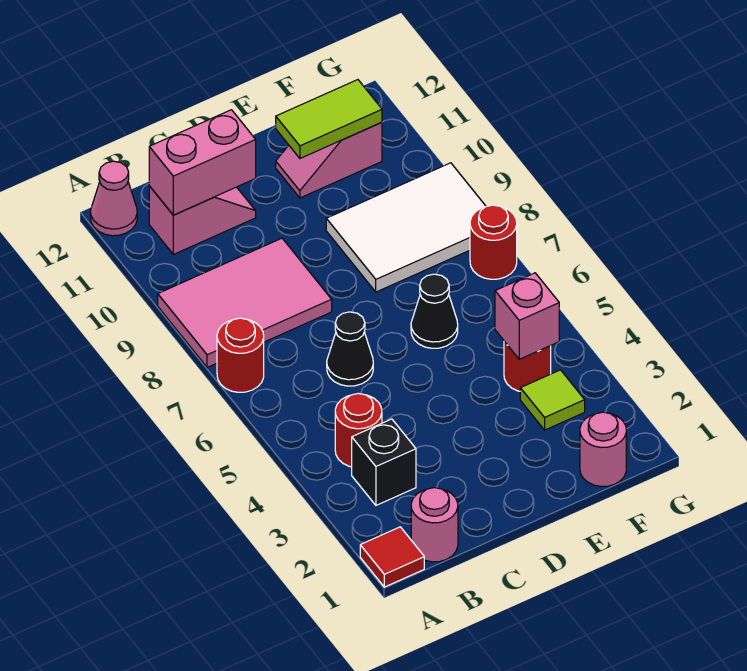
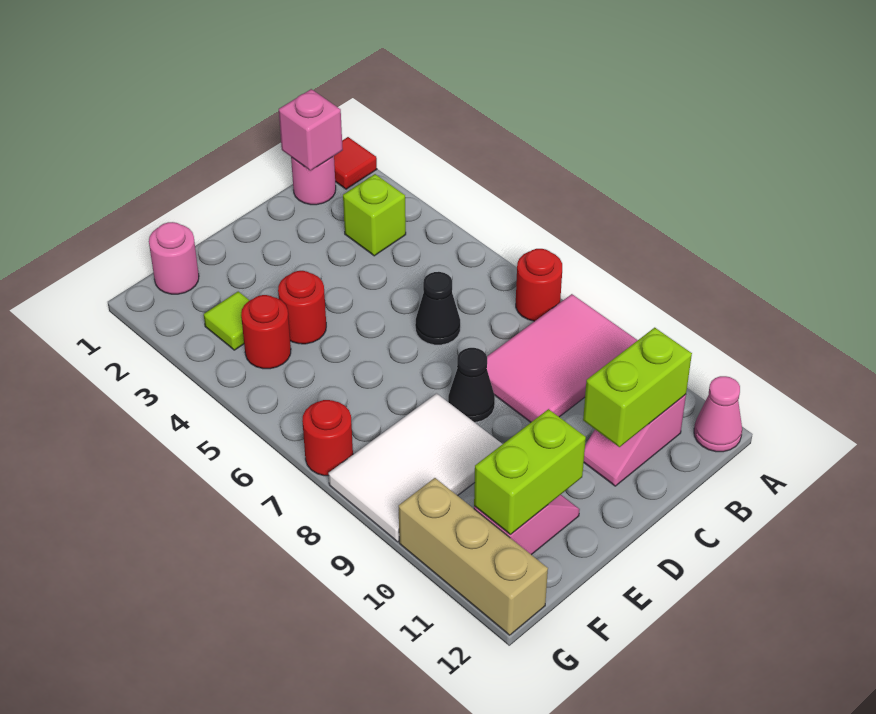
black brick B3 level 1 -> lime brick B3 level 1
red round brick B4 level 1 -> red round brick E4 level 1
pink brick B11:C11 level 2 -> lime brick B11:C11 level 2
black cone E6 level 1 -> black cone D8 level 1
lime tile E11:F11 level 2 -> lime brick E11:F11 level 2
pink brick F4 level 2 -> pink brick B1 level 2
none -> tan brick G10:G12 level 1

